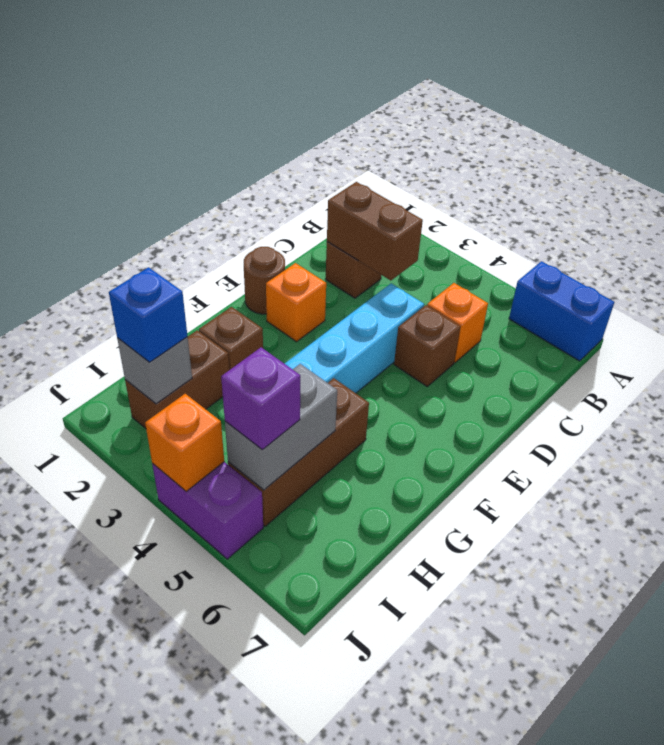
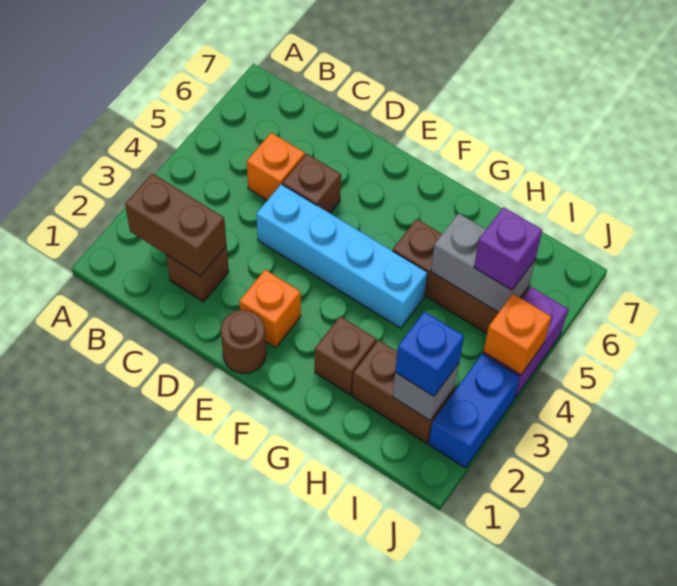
blue brick A6:A7 level 1 -> blue brick J2:J3 level 1
brown brick C2:C3 level 2 -> brown brick B2:C2 level 2

